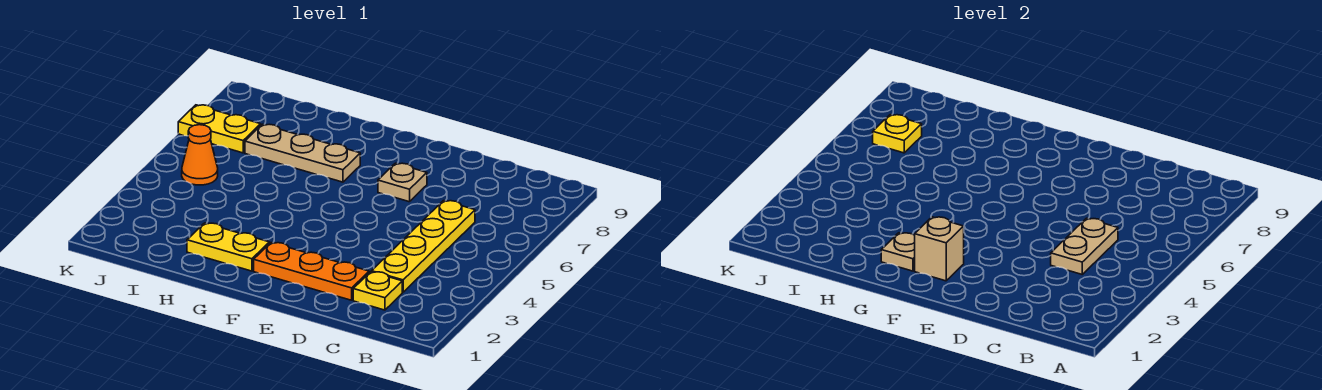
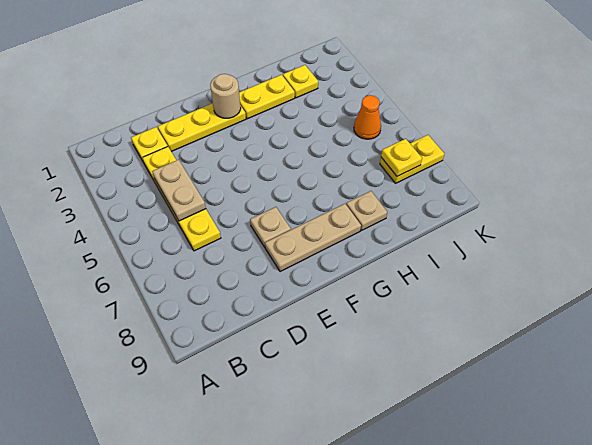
orange plate D2:F2 level 1 -> yellow plate D2:F2 level 1
tan brick F2 level 2 -> tan round brick F2 level 2
tan plate G2 level 2 -> tan plate H8 level 1
tan plate G7:I7 level 1 -> tan plate E8:G8 level 1
none -> yellow plate I2 level 1

